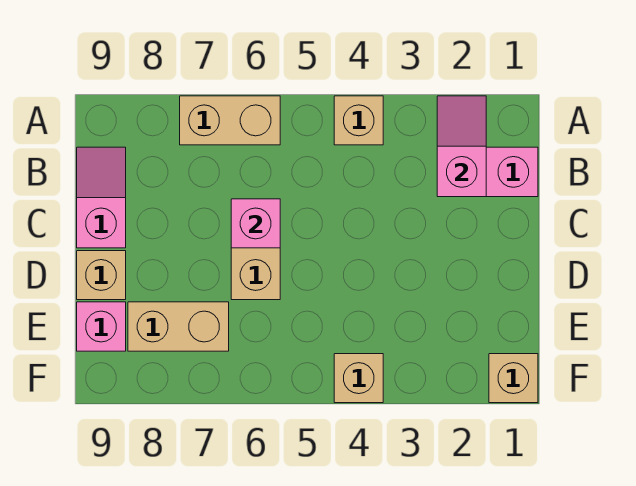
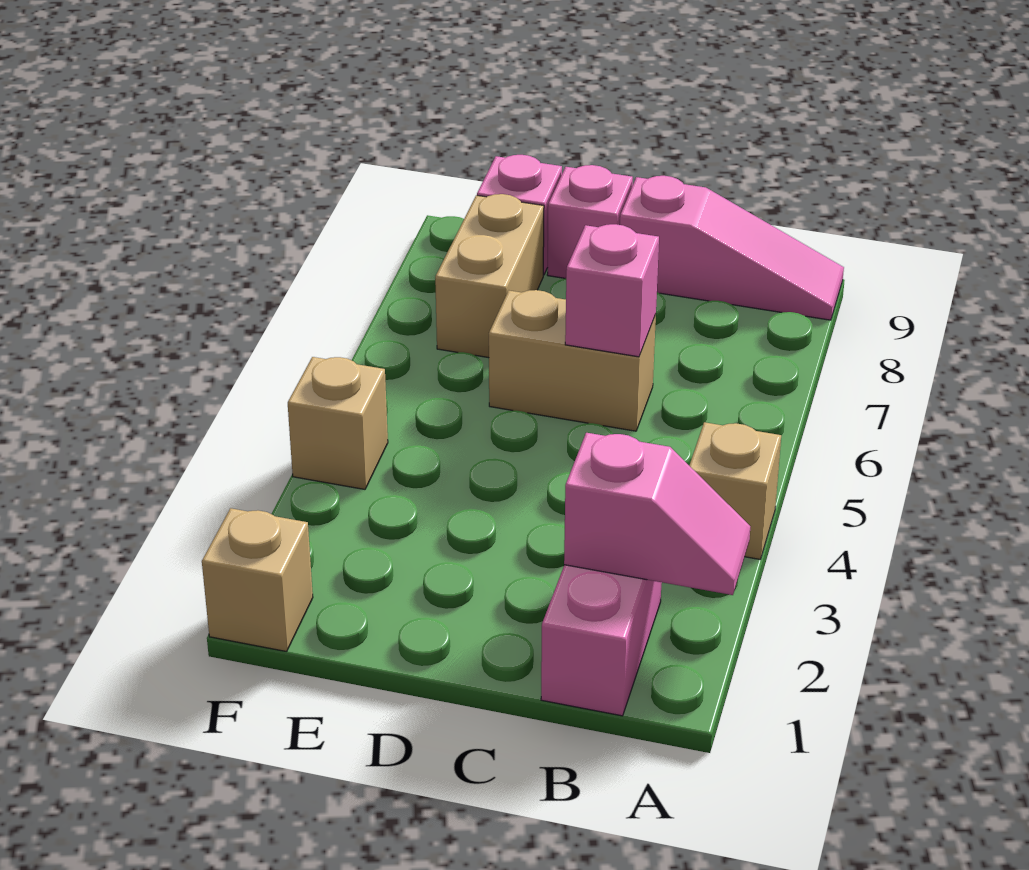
tan brick A6:A7 level 1 -> none
pink slope B9:C9 level 1 top C -> pink slope A9:C9 level 1 top C
tan brick D9 level 1 -> pink brick D9 level 1

